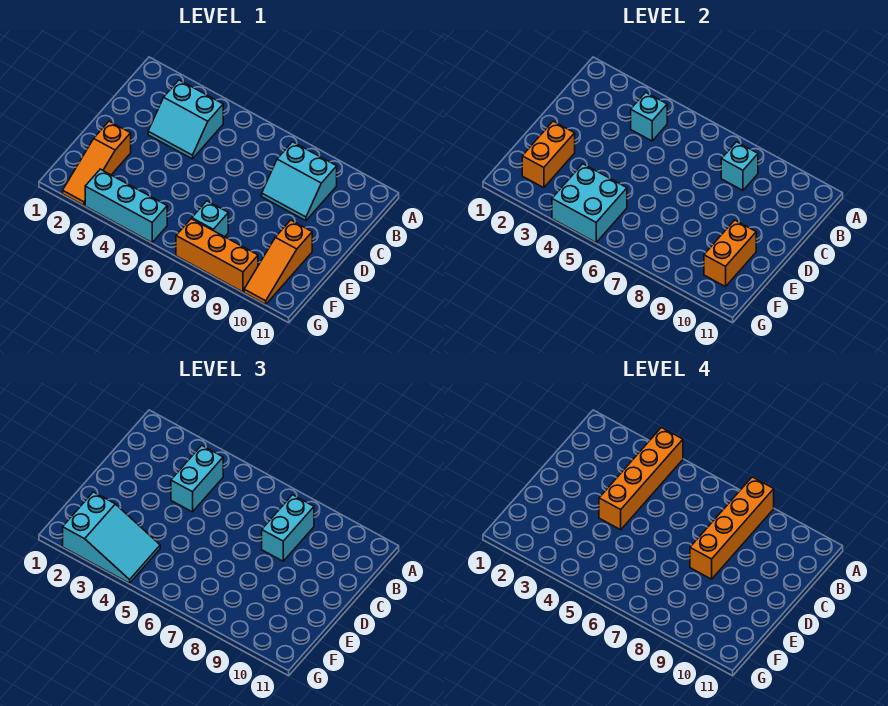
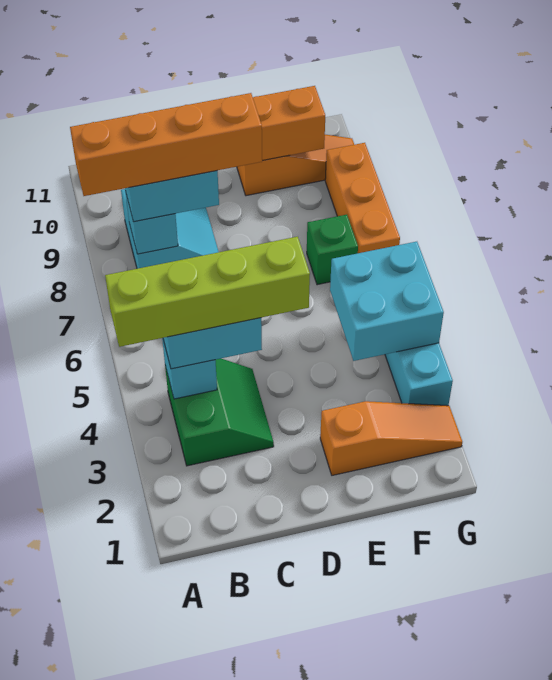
orange brick A4:D4 level 4 -> lime brick A4:D4 level 4
cyan slope B3:C4 level 1 top B -> green slope B3:C4 level 1 top B
orange brick E2:F2 level 2 -> none
cyan slope F2:G4 level 3 top 2 -> none
cyan brick F7 level 1 -> green brick F7 level 1

